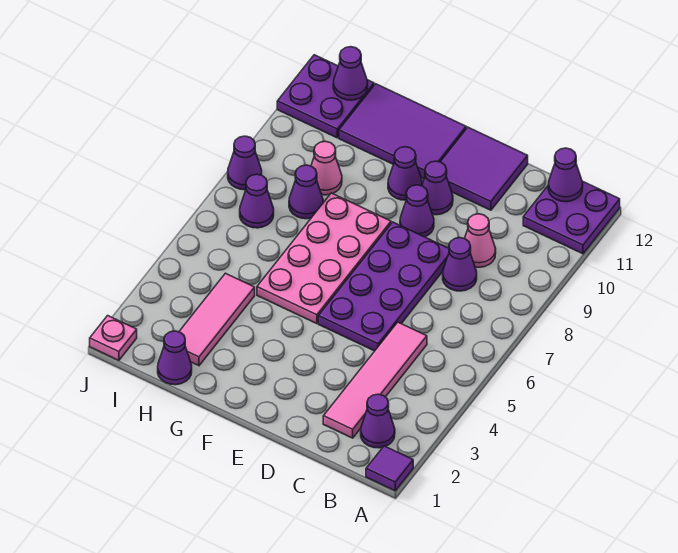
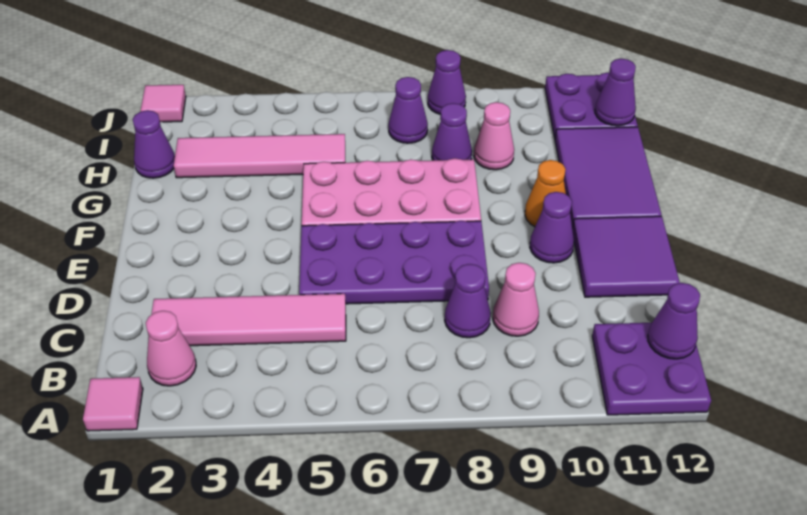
purple tile A1 level 1 -> pink tile A1 level 1
purple cone B2 level 1 -> pink cone B2 level 1
purple cone E9 level 1 -> none
purple cone F10 level 1 -> orange cone F10 level 1
pink tile H2:H4 level 1 -> pink tile H2:H5 level 1
pink plate J1 level 1 -> pink tile J1 level 1

